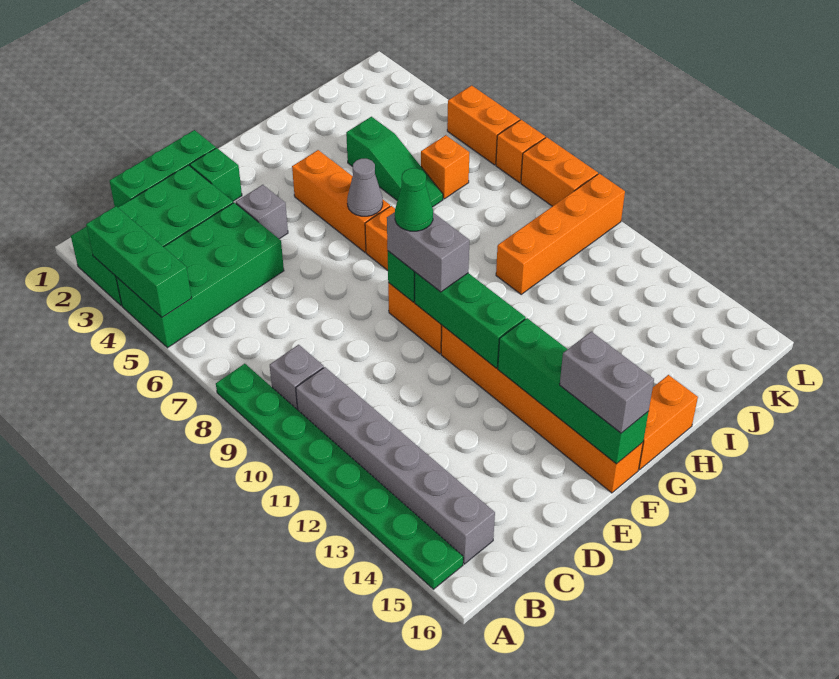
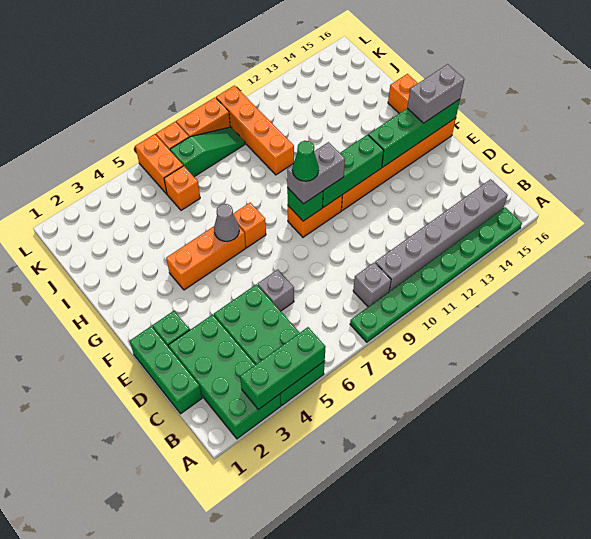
grey brick E4 level 1 -> grey brick D6 level 1
green slope I4:I6 level 1 top 4 -> green slope K7:K9 level 1 top 7
orange brick L5:L6 level 1 -> orange brick K6:L6 level 1

